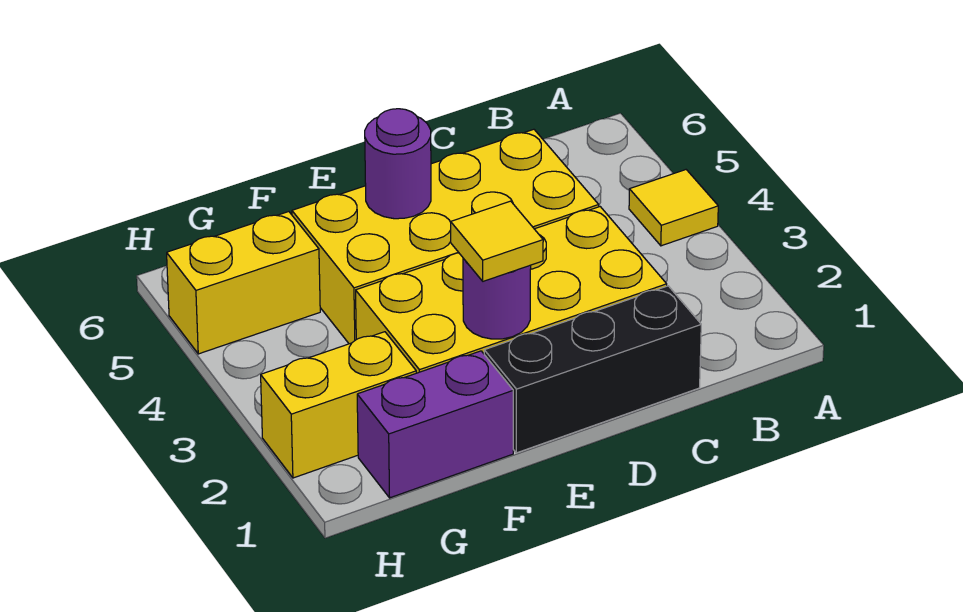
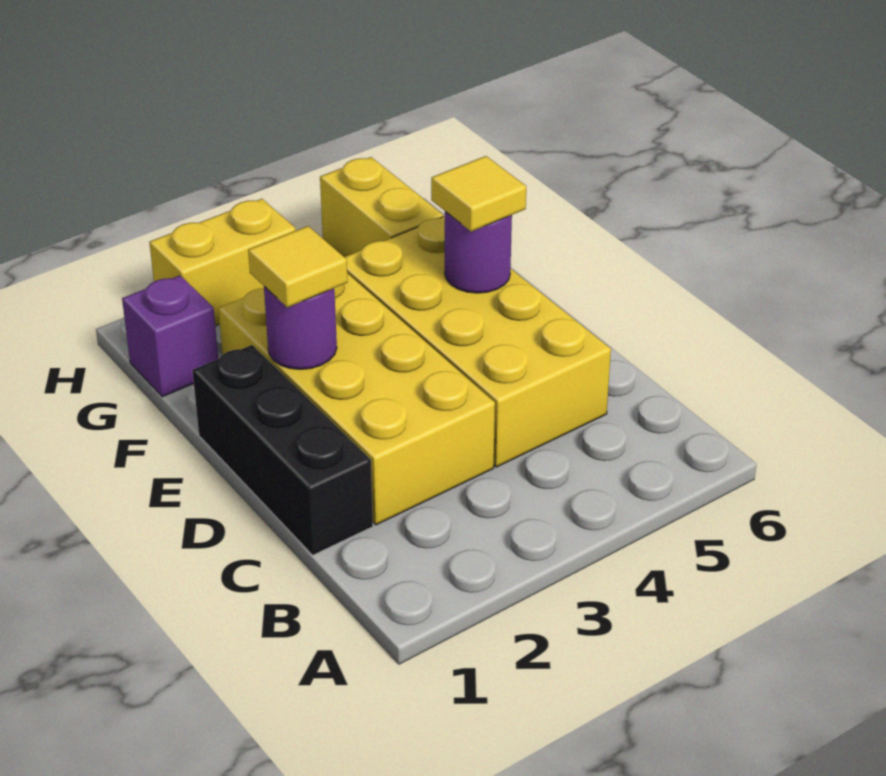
yellow tile A4 level 1 -> yellow tile E5 level 3
purple brick F1:G1 level 1 -> purple brick G1 level 1
yellow brick G2:H2 level 1 -> yellow brick H2:H3 level 1

